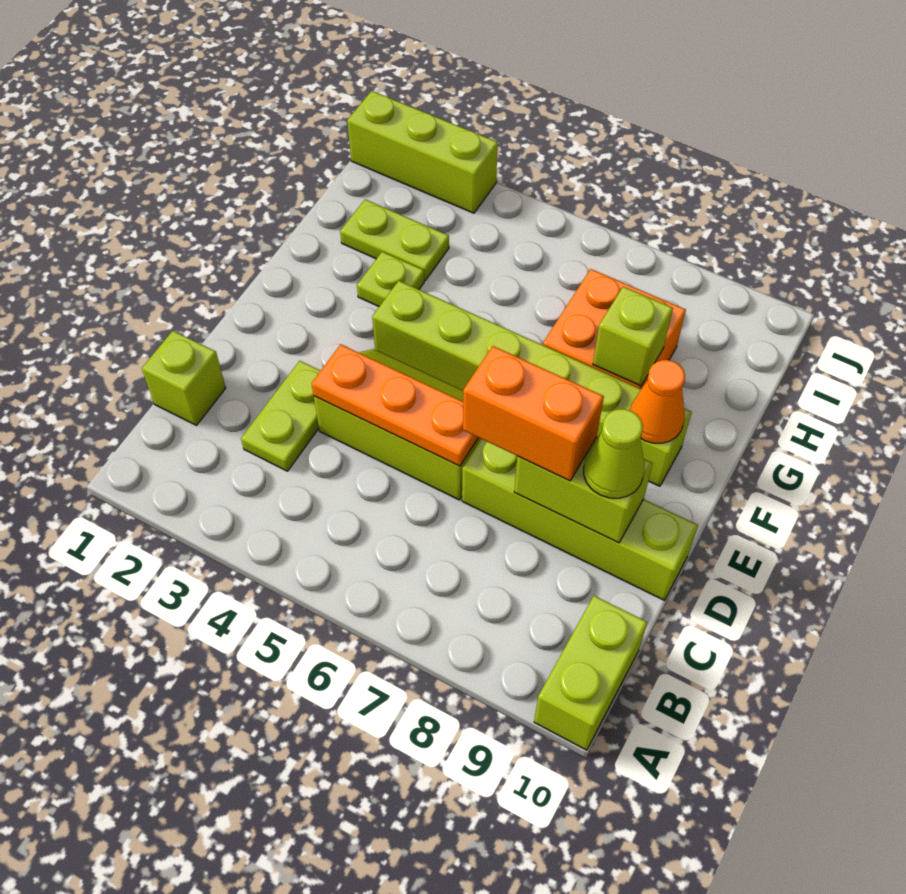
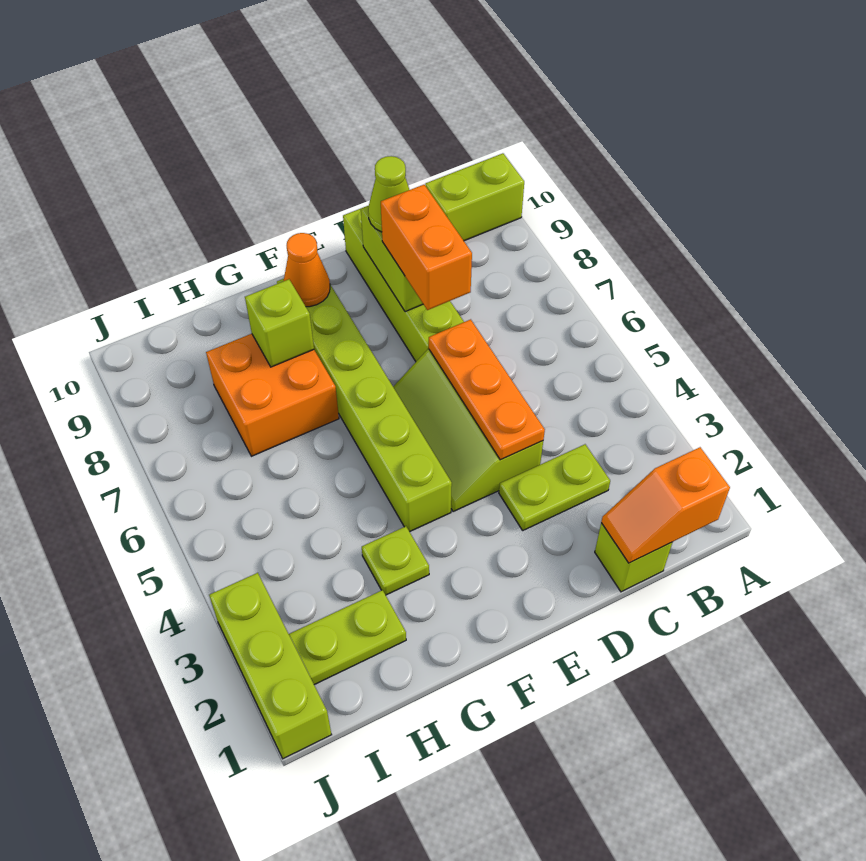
none -> orange slope B1:C1 level 2 top B
lime plate H2:H3 level 1 -> lime plate H2:I2 level 1

